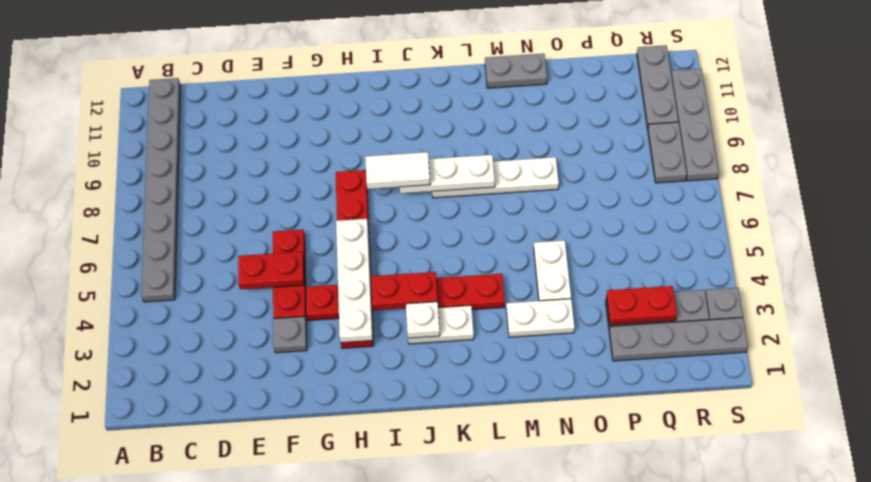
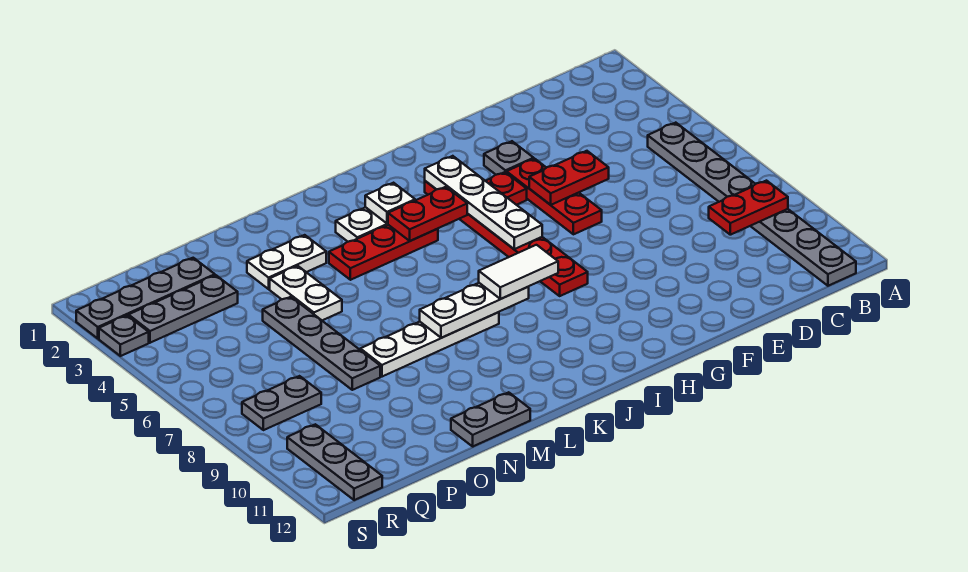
red plate P3:Q3 level 2 -> red plate B9:C9 level 2
grey plate R8:R9 level 1 -> grey plate Q8:R8 level 1
grey plate S8:S11 level 1 -> grey plate O5:O8 level 1

